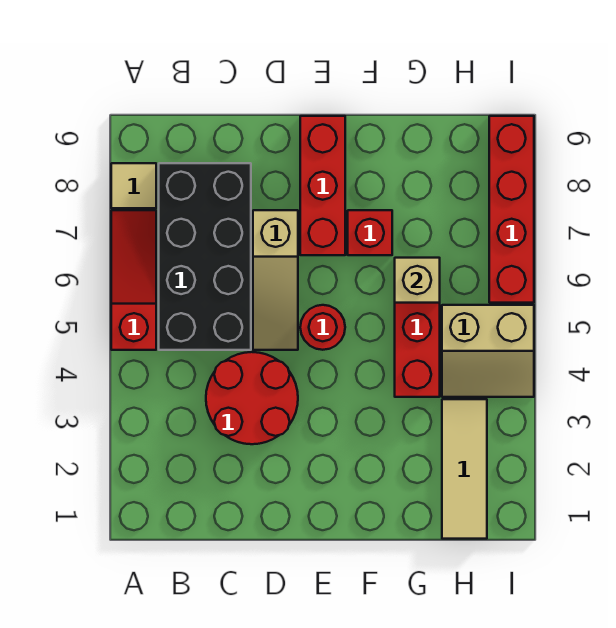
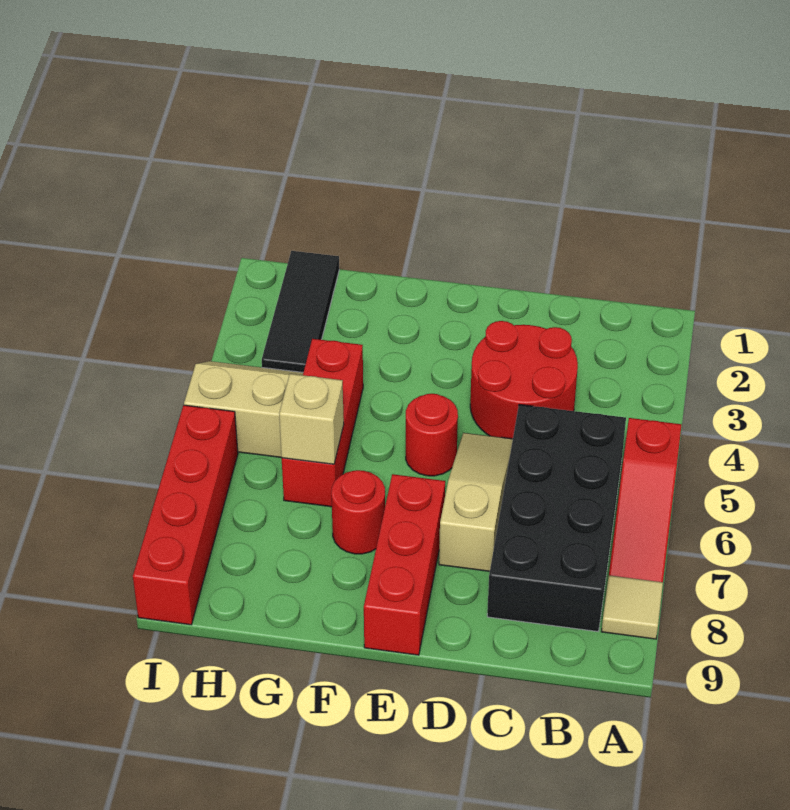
red brick F7 level 1 -> red round brick F7 level 1
tan tile H1:H3 level 1 -> black tile H1:H3 level 1

